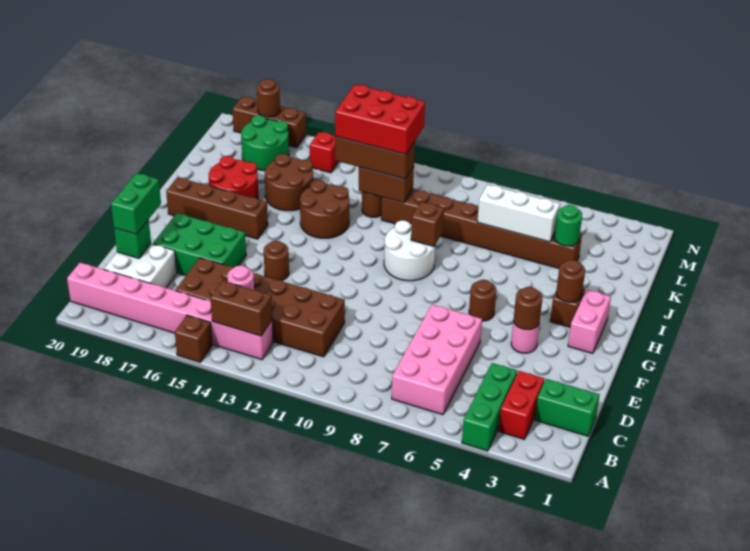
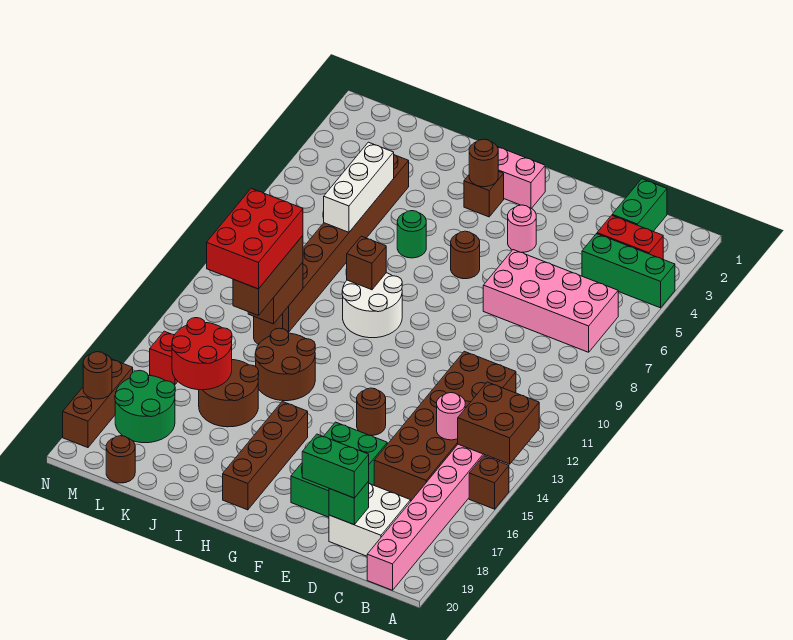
brown brick B13:B14 level 2 -> brown brick A13:B14 level 2
brown round brick F4 level 2 -> brown round brick L20 level 1
red round brick I17:J18 level 1 -> red round brick K15:L16 level 2
green round brick K4 level 2 -> green round brick I6 level 1

